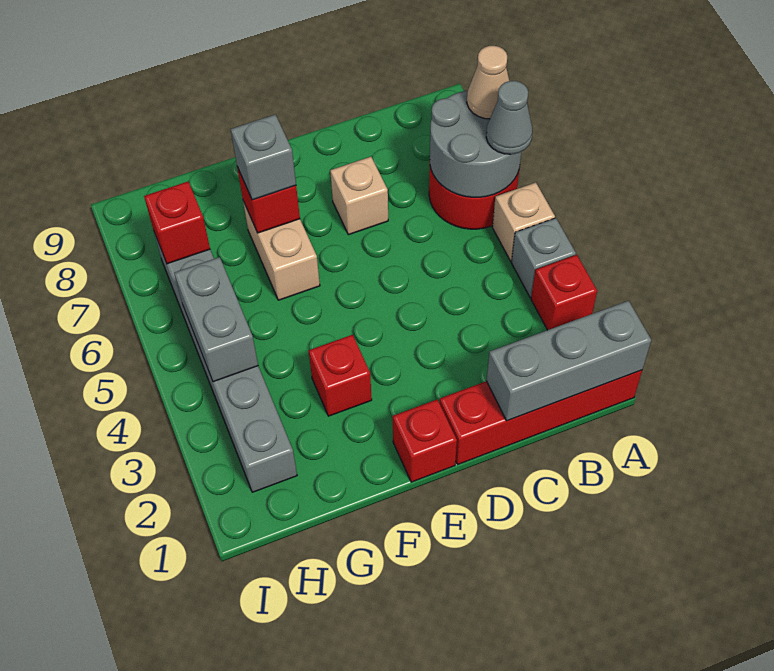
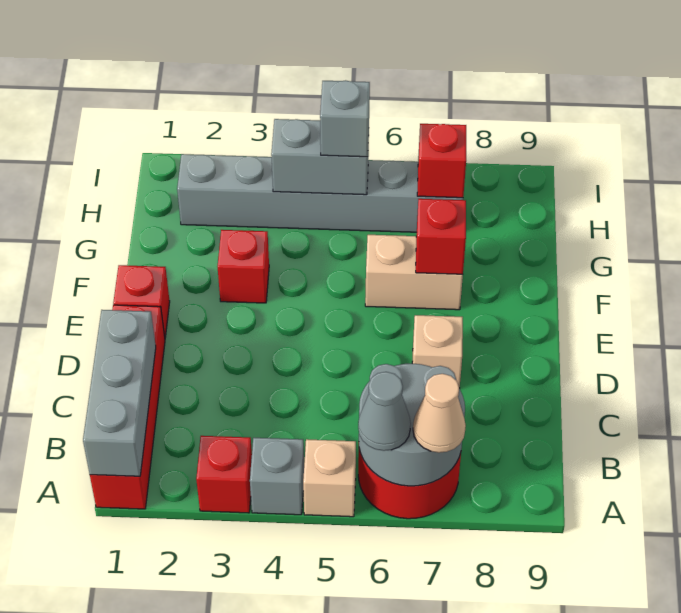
grey brick F7 level 3 -> grey brick H5 level 3

